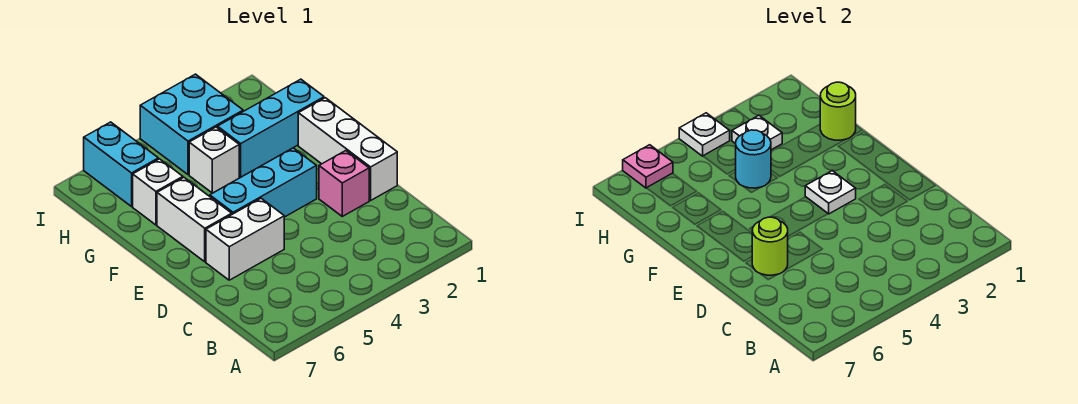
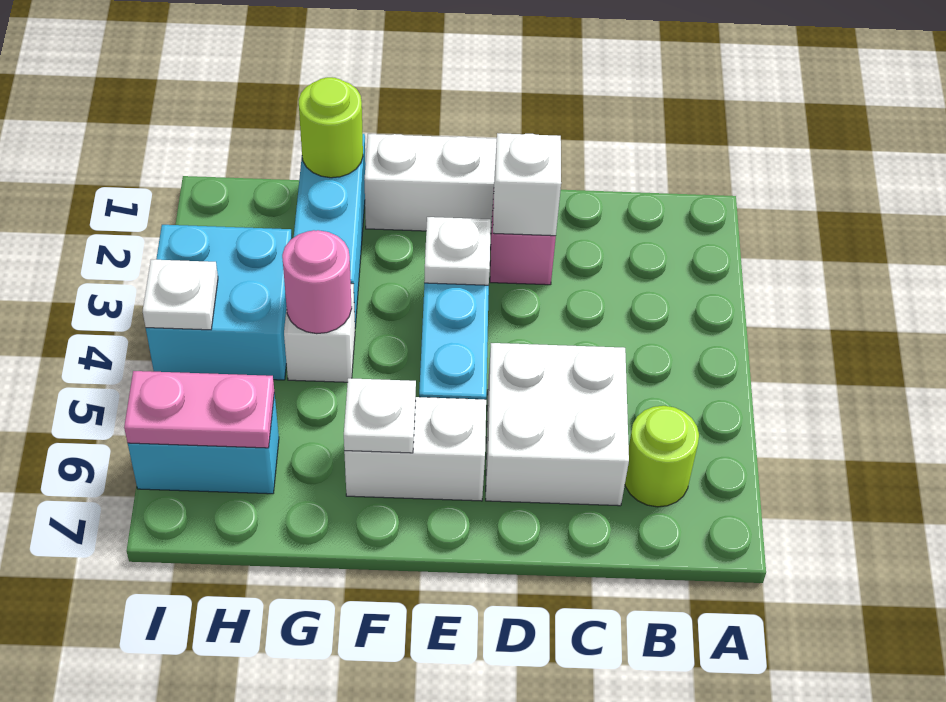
white brick D5:D6 level 1 -> white brick C5:D6 level 1
lime round brick D6 level 2 -> lime round brick B6 level 1
cyan round brick G4 level 2 -> pink round brick G4 level 2
white brick G6 level 1 -> white brick D2 level 2
white plate H3 level 2 -> white plate F6 level 2
pink plate I6 level 2 -> pink plate H6:I6 level 2

